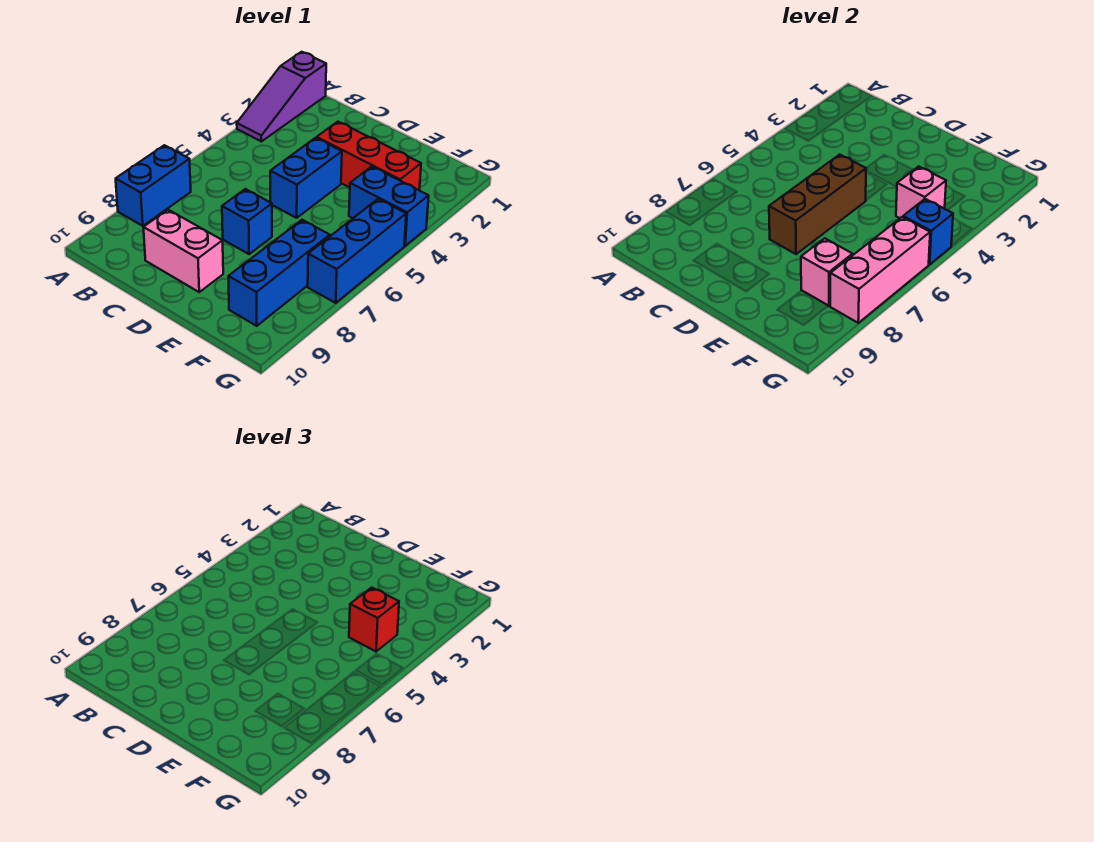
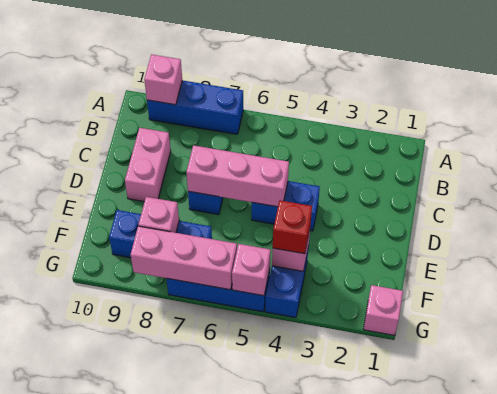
purple slope A1:A3 level 1 top 1 -> none
blue brick A7:A8 level 1 -> blue brick A7:A9 level 1
none -> pink brick A9 level 2
red brick D3:F3 level 1 -> none
brown brick D5:D7 level 2 -> pink brick D5:D7 level 2
none -> pink brick G1 level 1
blue brick G5 level 2 -> pink brick G5 level 2

